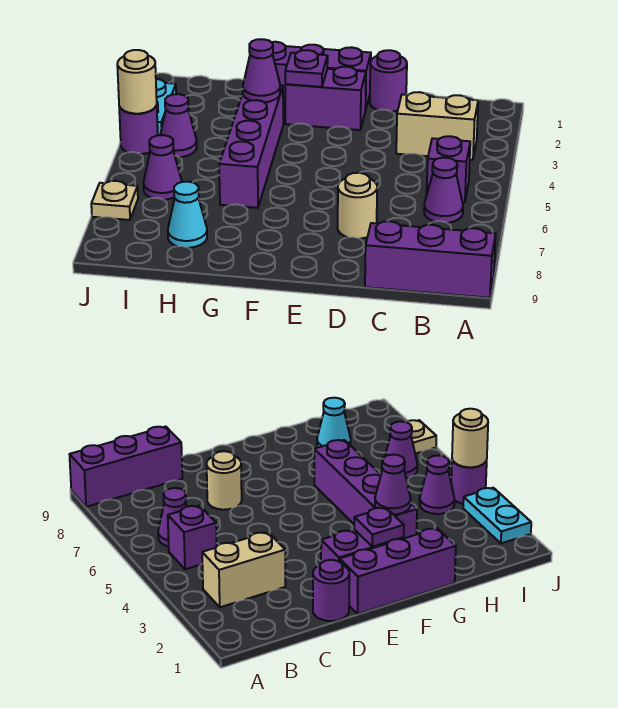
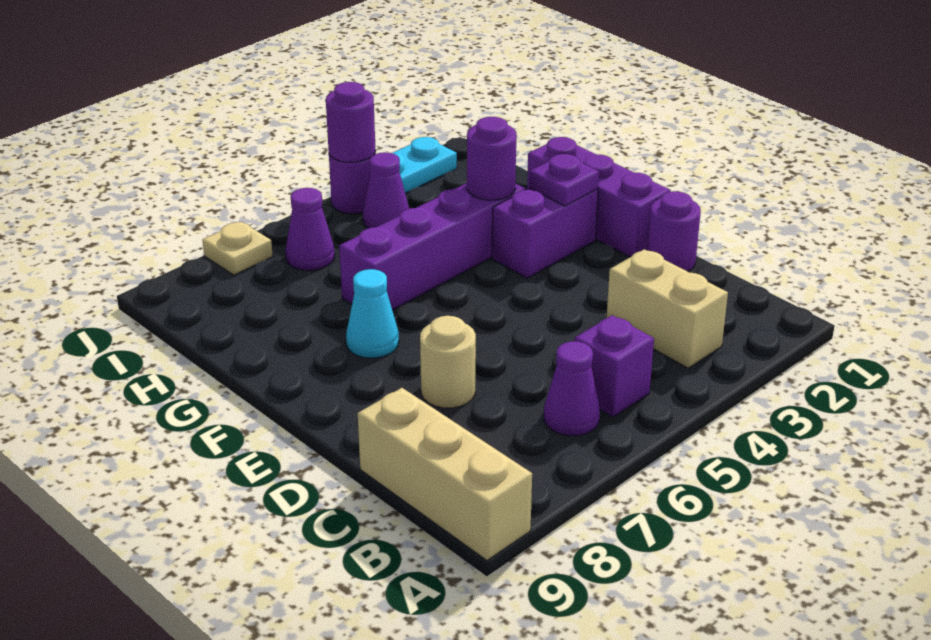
purple brick A9:C9 level 1 -> tan brick A9:C9 level 1
purple brick E2:F2 level 1 -> purple brick F2:F3 level 1
purple cone G3 level 2 -> purple round brick G3 level 2
cyan cone H8 level 1 -> cyan cone F7 level 1
tan round brick J4 level 2 -> purple round brick J4 level 2

